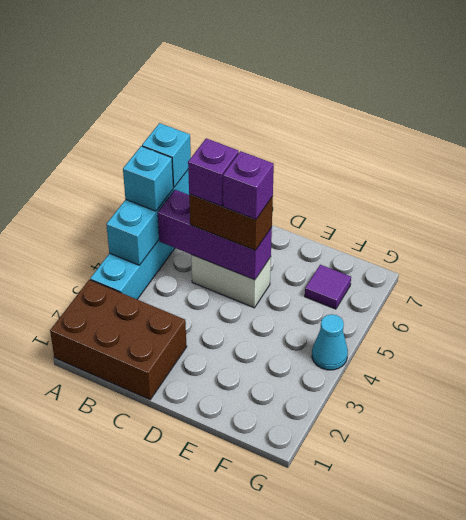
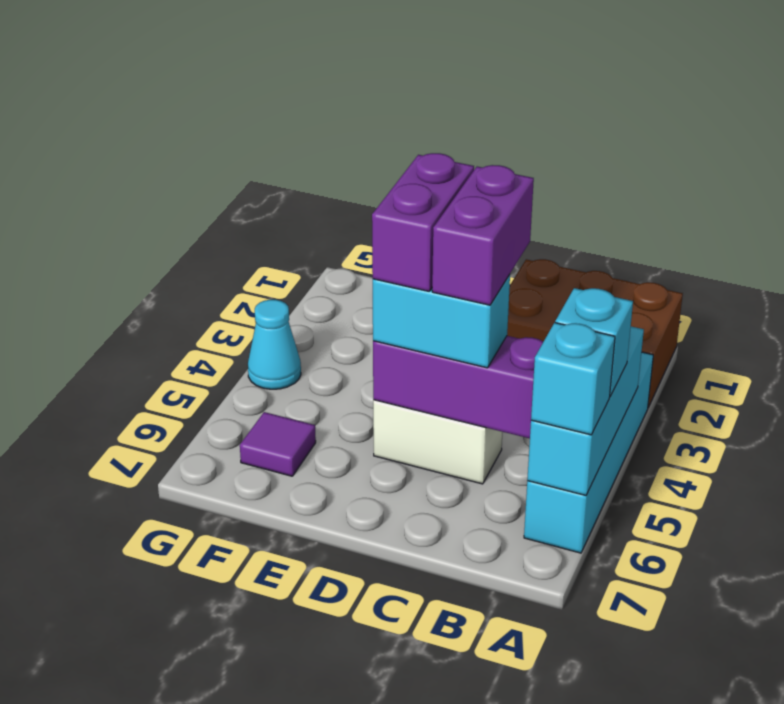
brown brick C5:D5 level 3 -> cyan brick C5:D5 level 3
purple brick C5 level 4 -> purple brick C4:C5 level 4
purple brick D5 level 4 -> purple brick D4:D5 level 4

